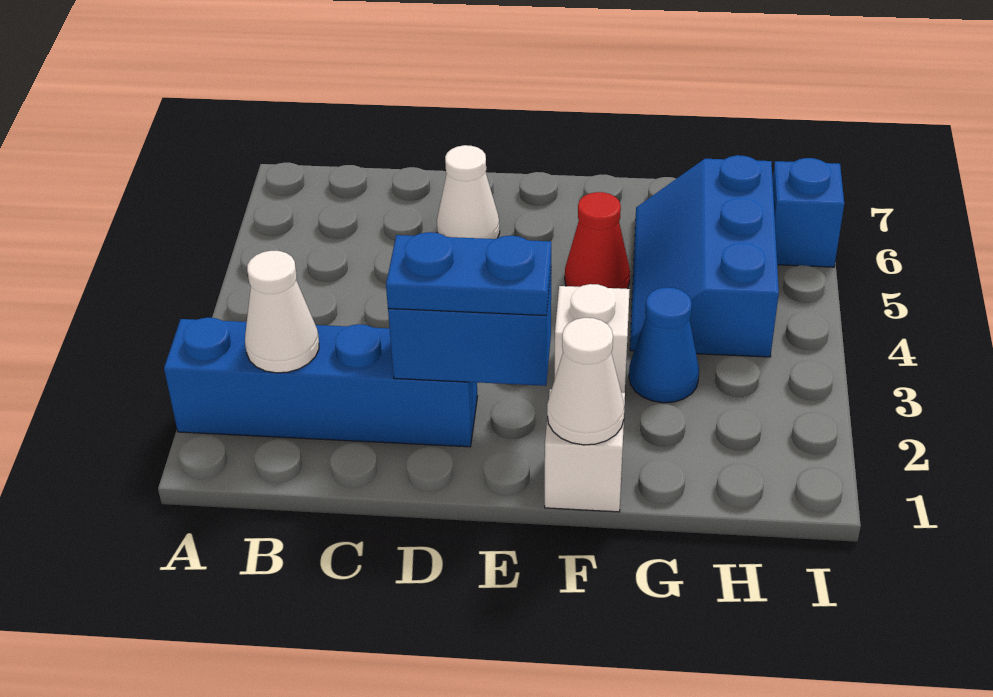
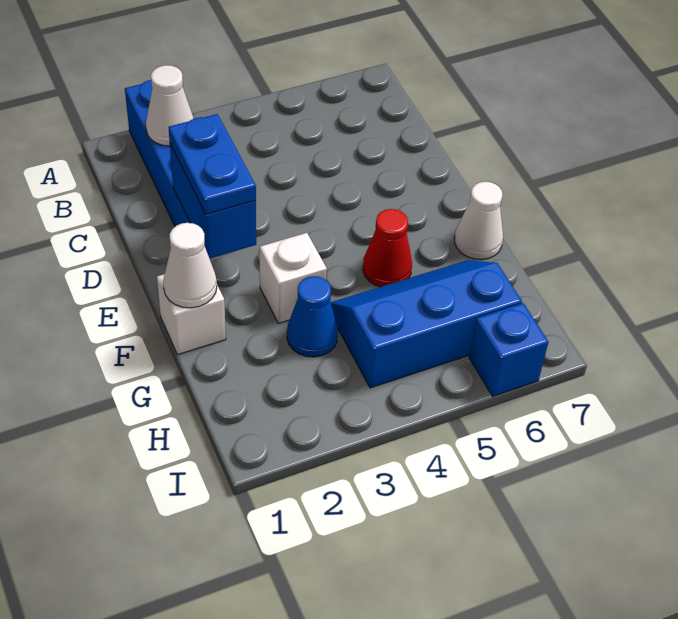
white cone D6 level 1 -> white cone F7 level 1

